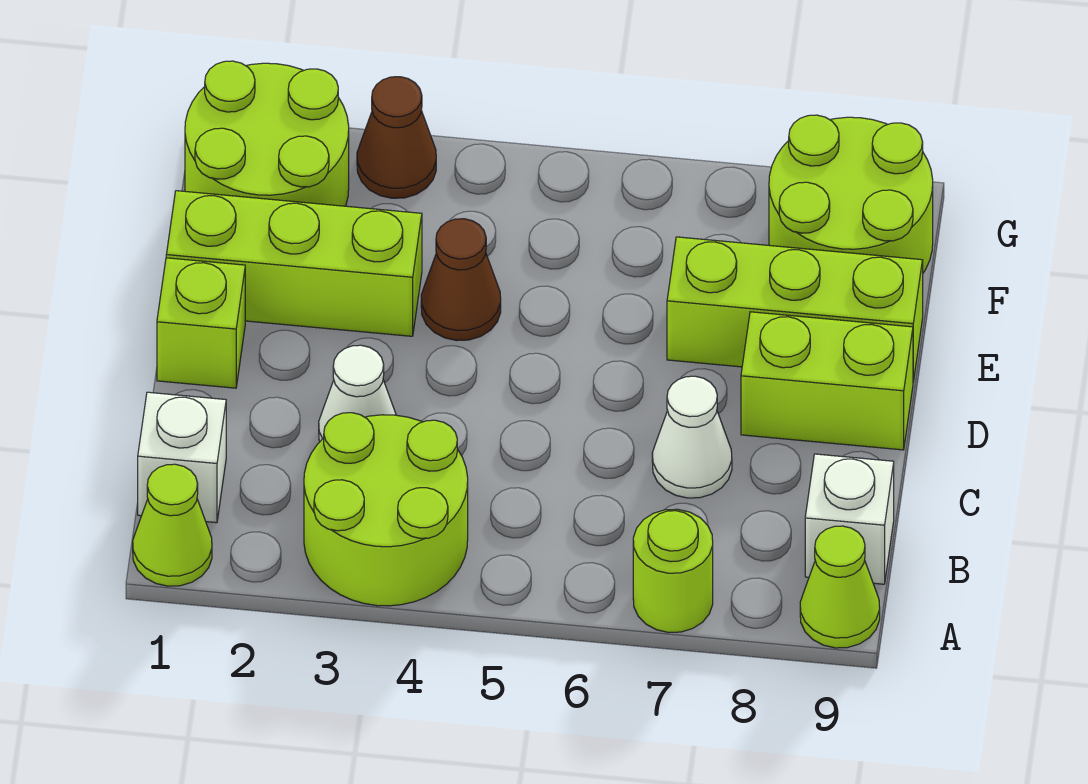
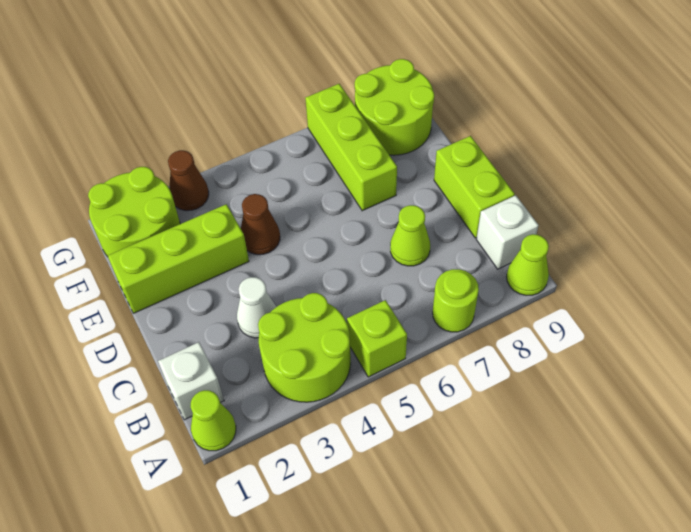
white cone C7 level 1 -> lime cone C7 level 1
lime brick D1 level 1 -> lime brick A5 level 1
lime brick D8:D9 level 1 -> lime brick C9:D9 level 1
lime brick E7:E9 level 1 -> lime brick E7:G7 level 1

